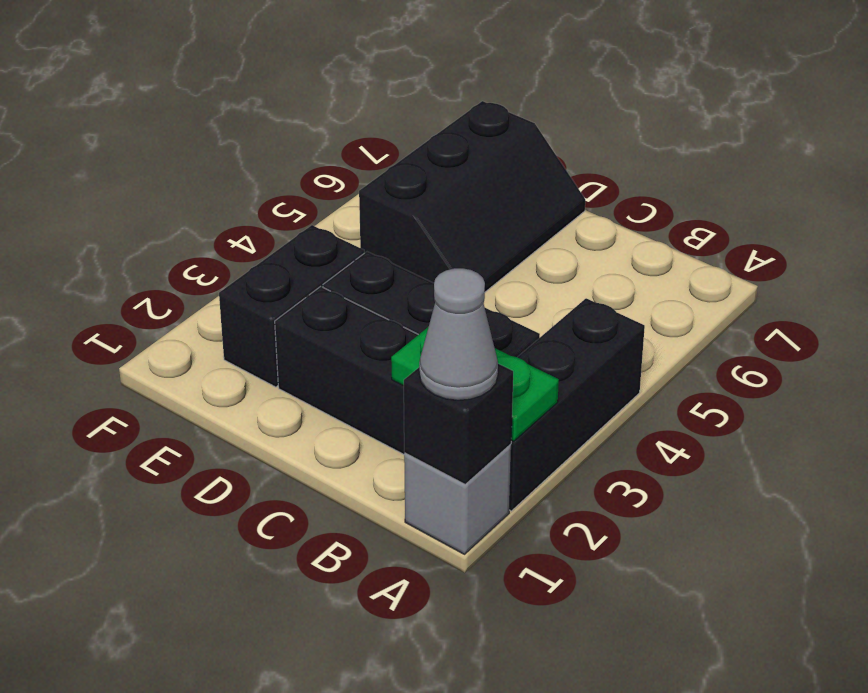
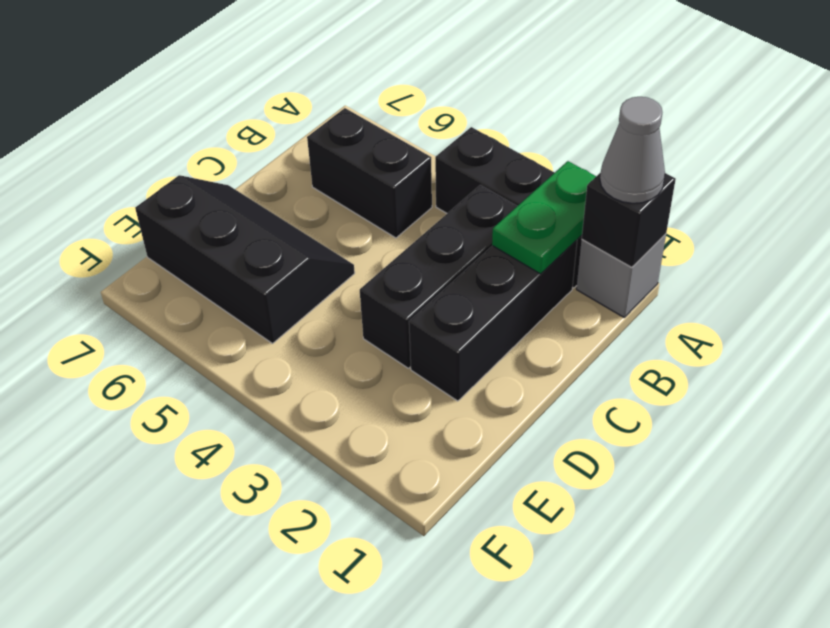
black brick E2:E3 level 1 -> black brick B5:B6 level 1

